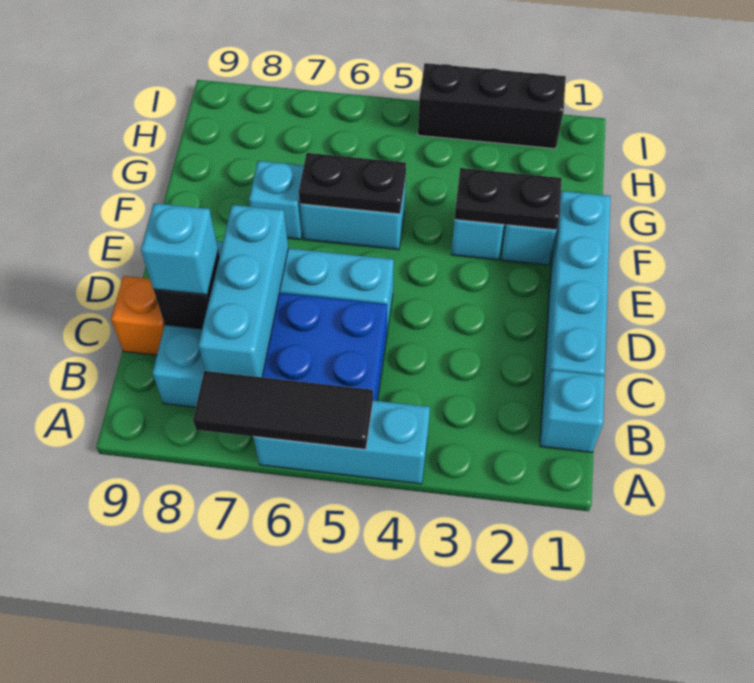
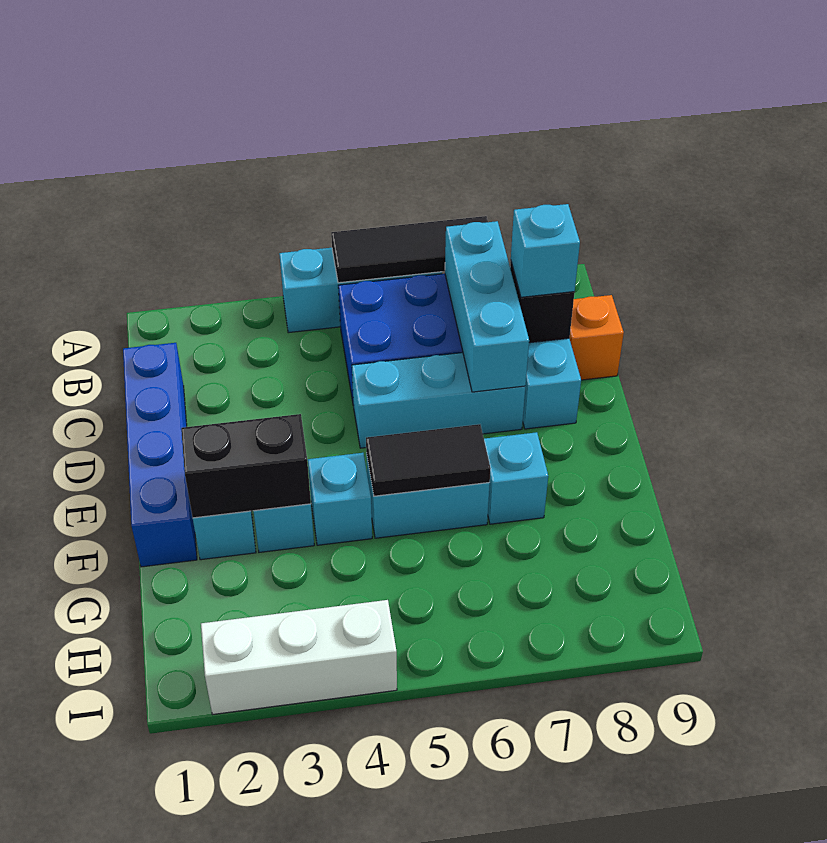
cyan brick B1 level 1 -> cyan brick F4 level 1
cyan brick C1:F1 level 1 -> blue brick C1:F1 level 1
black plate F2:F3 level 2 -> black brick F2:F3 level 2
black plate F5:F6 level 2 -> black tile F5:F6 level 2
black brick I2:I4 level 1 -> white brick I2:I4 level 1

